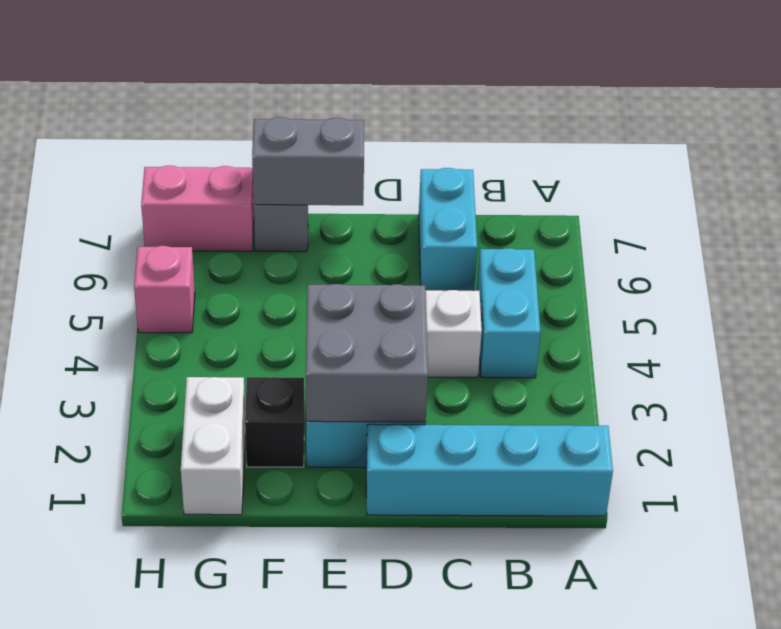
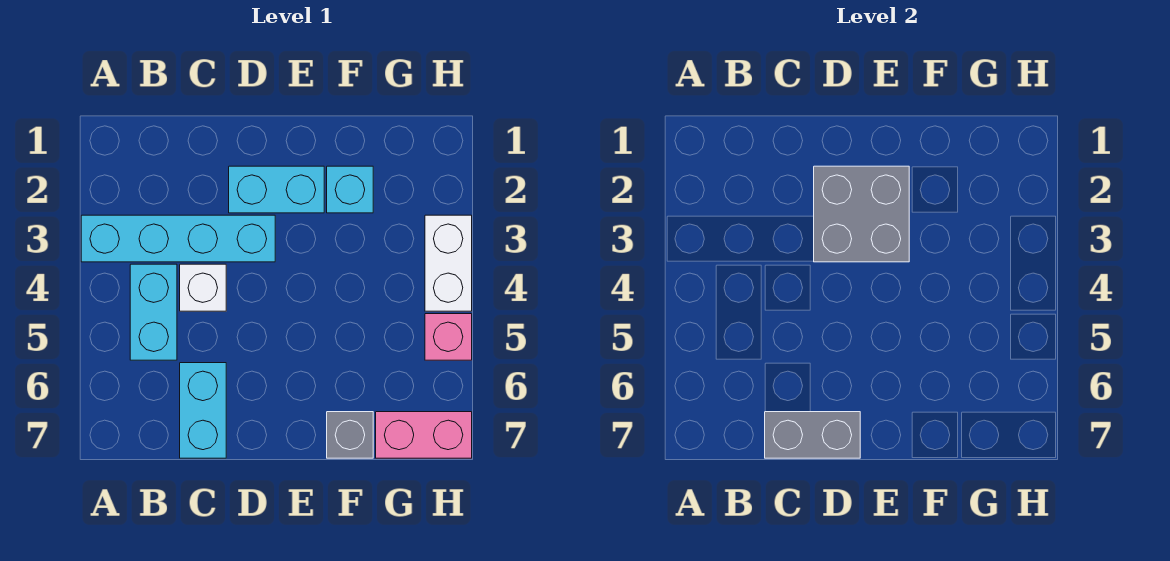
cyan brick A1:D1 level 1 -> cyan brick A3:D3 level 1
grey brick E7:F7 level 2 -> grey brick C7:D7 level 2
black brick F2 level 1 -> cyan brick F2 level 1
white brick G1:G2 level 1 -> white brick H3:H4 level 1

